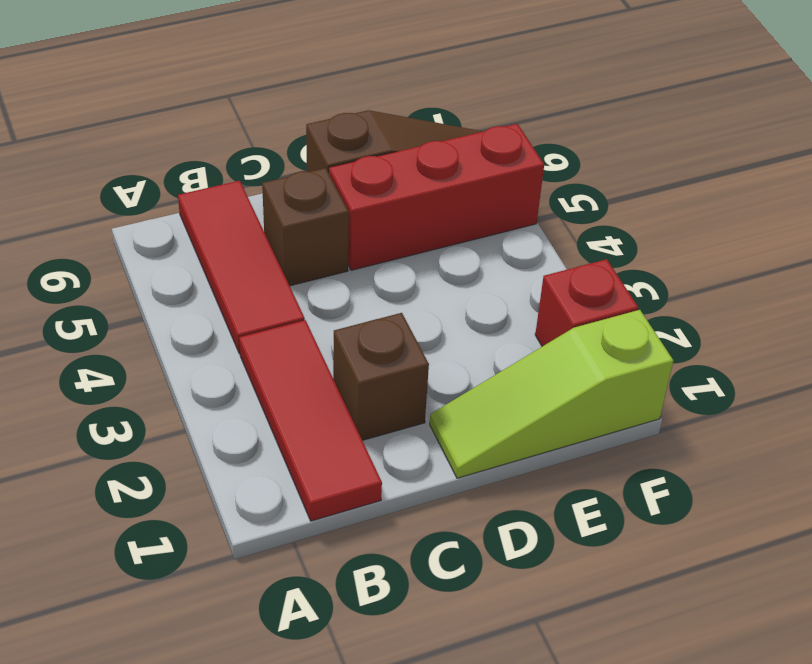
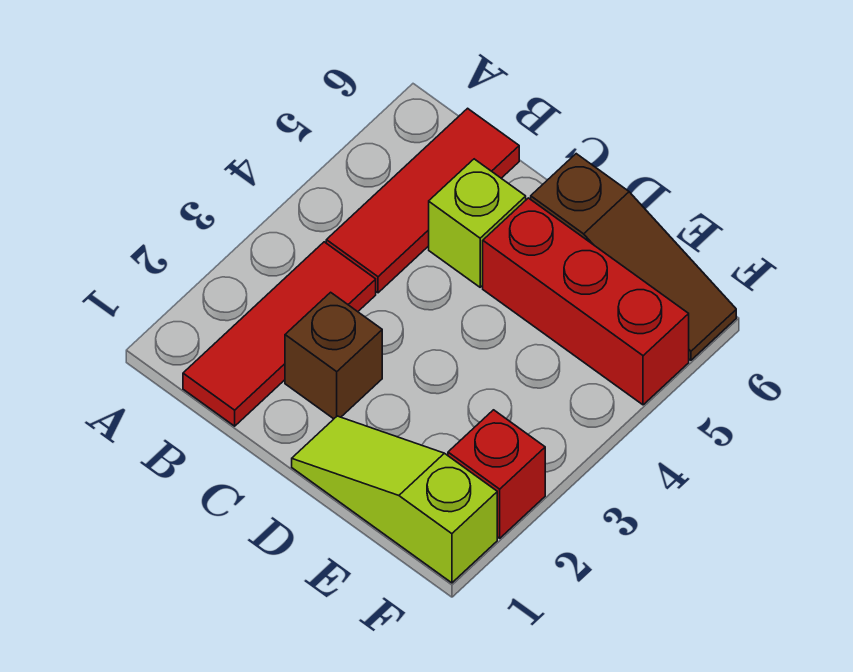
brown brick C5 level 1 -> lime brick C5 level 1

